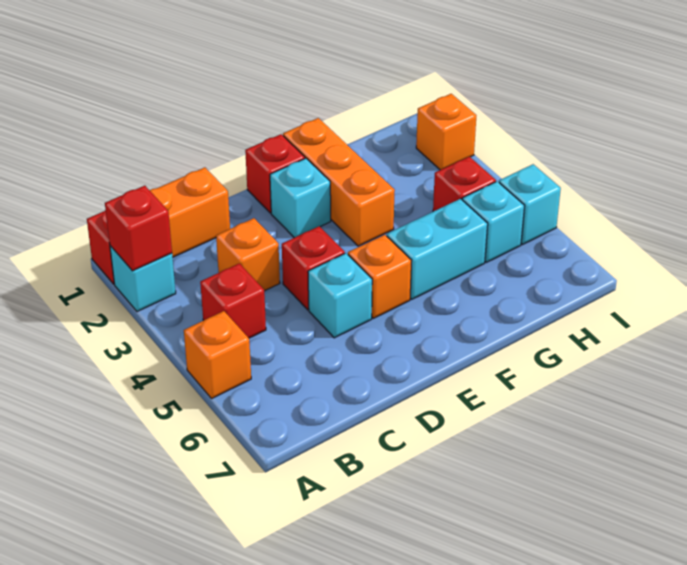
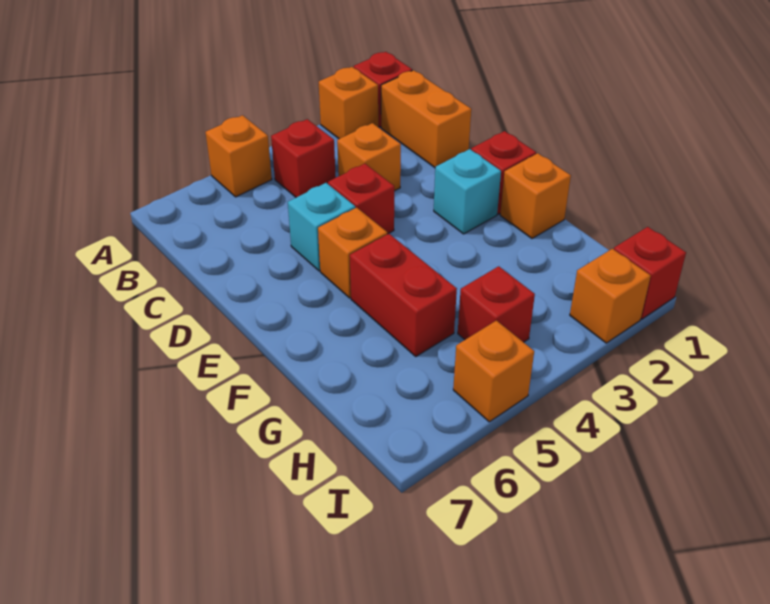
cyan brick A2 level 1 -> orange brick A2 level 1
red brick A2 level 2 -> red brick I1 level 1
orange brick F1:F3 level 1 -> orange brick F1 level 1
cyan brick F5:G5 level 1 -> red brick F5:G5 level 1
cyan brick H5 level 1 -> none
cyan brick I5 level 1 -> orange brick I5 level 1

